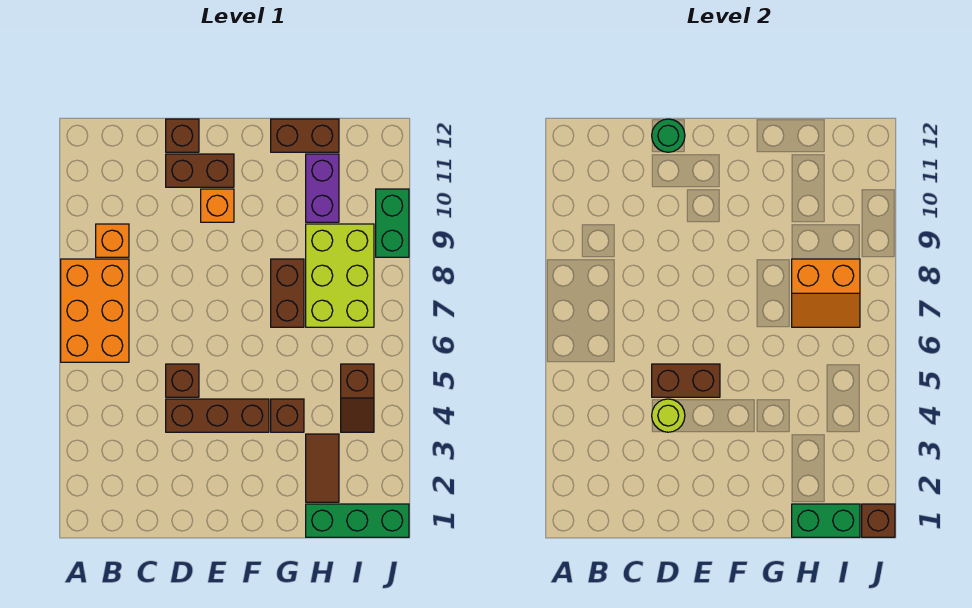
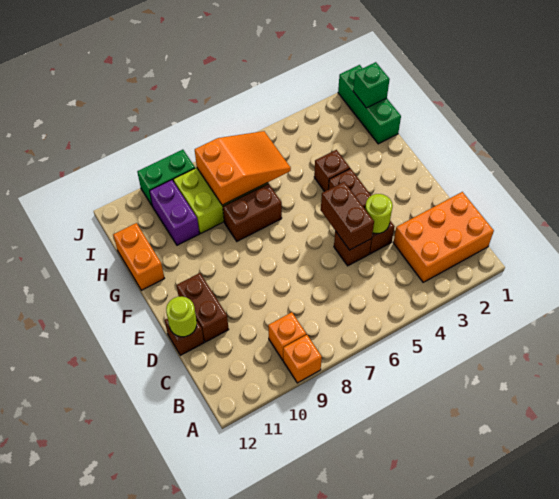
orange brick A6:B8 level 1 -> orange brick B1:C3 level 1
green round brick D12 level 2 -> lime round brick D12 level 2
orange brick E10 level 1 -> orange brick A9 level 1
brown brick G12:H12 level 1 -> orange brick G12:H12 level 1
green brick H1:I1 level 2 -> green brick I1 level 2
brown tile H2:H3 level 1 -> none
orange slope H7:I8 level 2 top 8 -> orange slope H6:I8 level 2 top 8
purple brick H10:H11 level 1 -> purple brick H10:I10 level 1
brown slope I4:I5 level 1 top 5 -> none
brown brick J1 level 2 -> none

